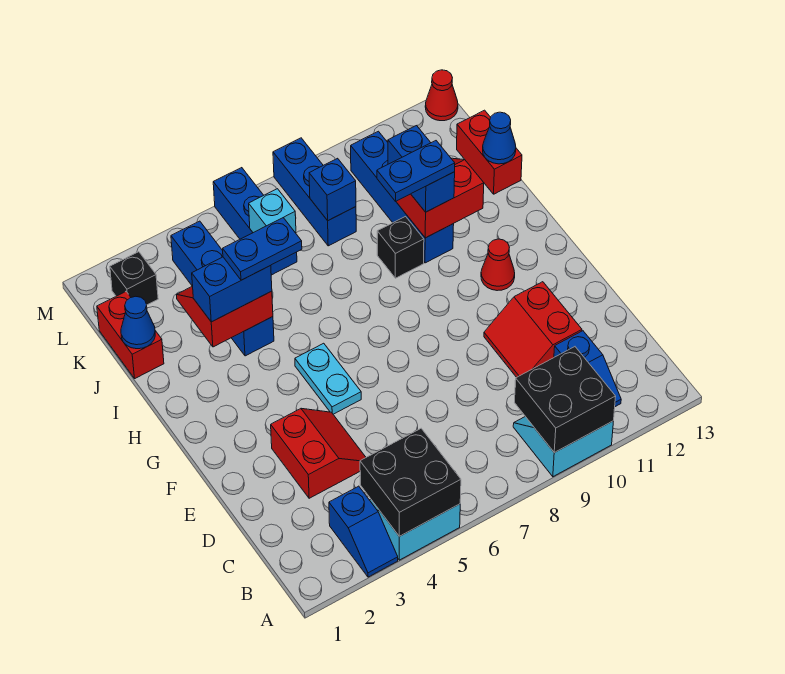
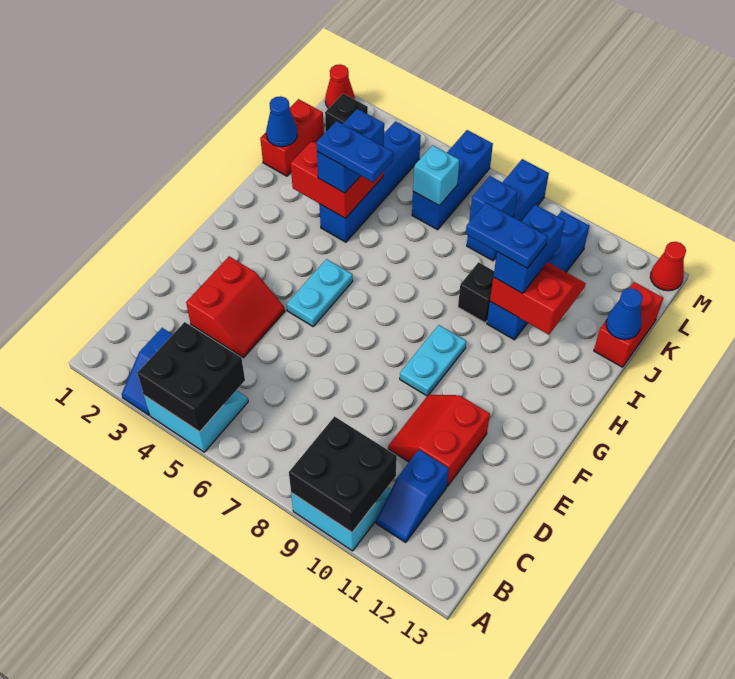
none -> cyan plate F9:G9 level 1
red cone G11 level 1 -> red cone M1 level 1
blue brick I3:I4 level 3 -> blue brick I4:J4 level 3

